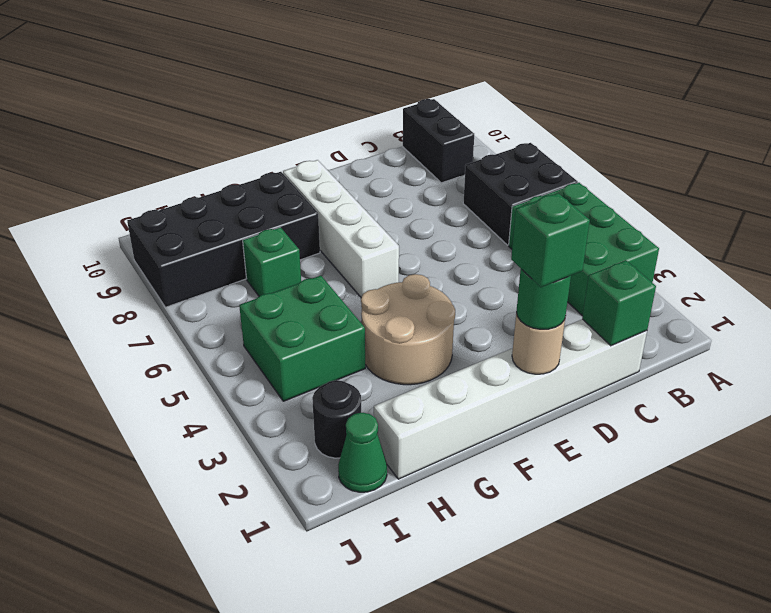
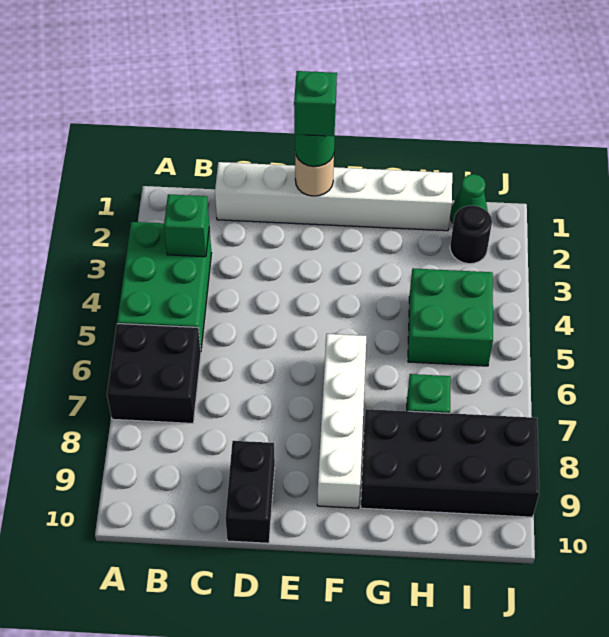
black brick B9:B10 level 1 -> black brick D9:D10 level 1
green brick C1 level 2 -> green brick B3 level 2
tan round brick F3:G4 level 1 -> none

